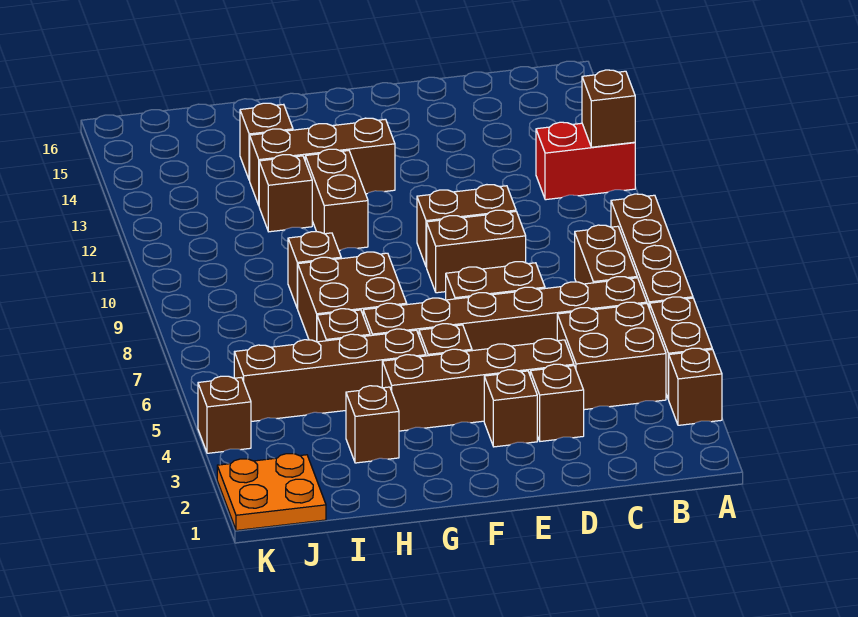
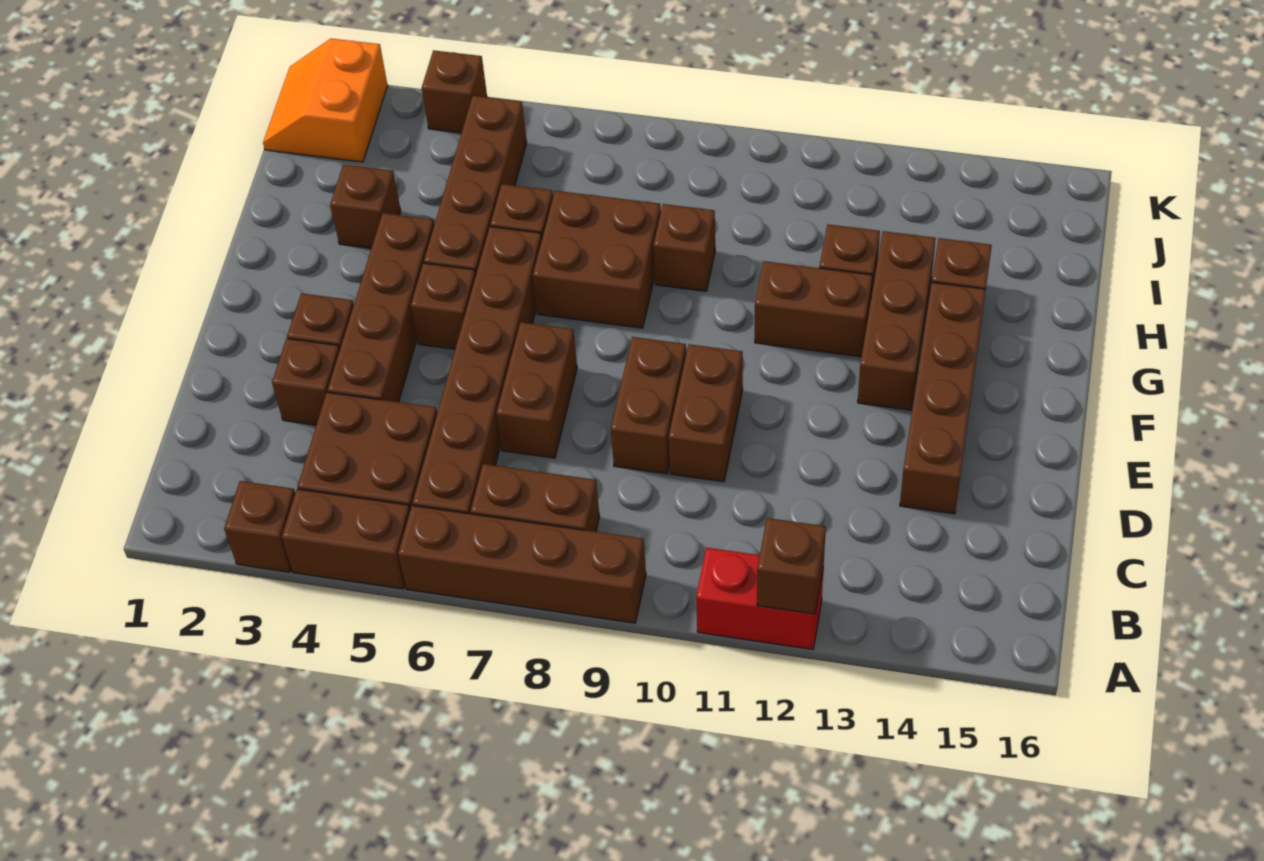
red brick A12:B12 level 1 -> red brick A11:A12 level 1
none -> brown brick D14:G14 level 1
orange plate J1:K2 level 1 -> orange slope J1:K2 level 1 top 2

